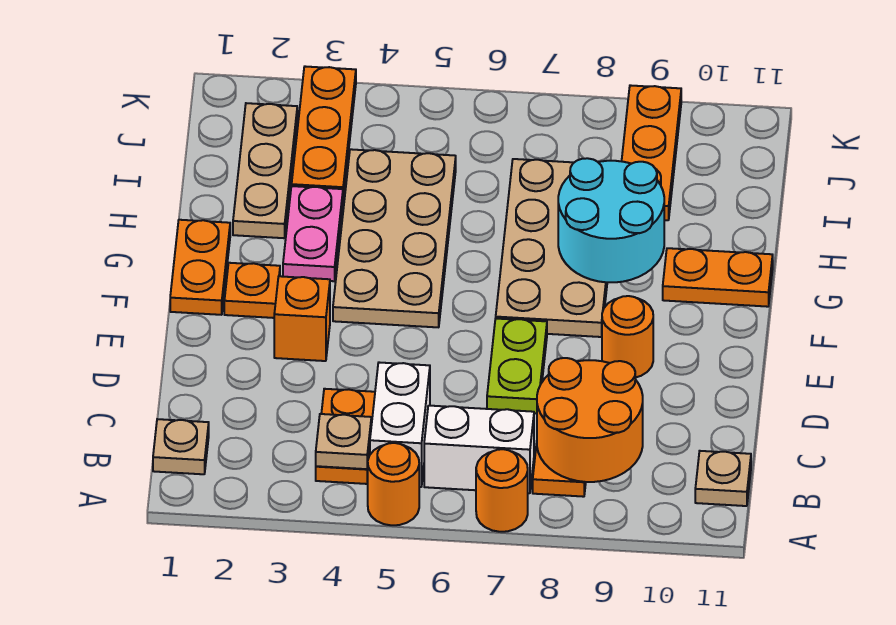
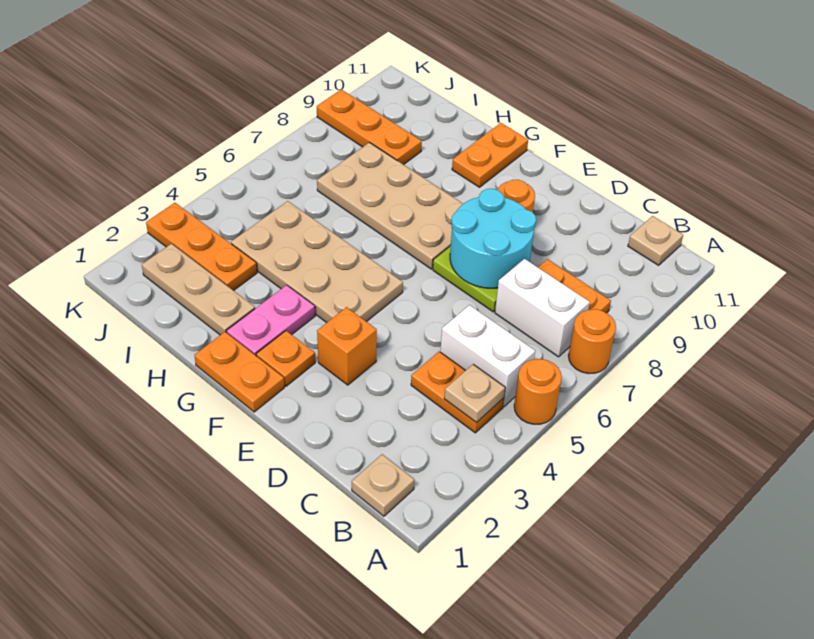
white brick B6:B7 level 1 -> white brick B7:C7 level 1
orange round brick B8:C9 level 2 -> none
pink plate G3:H3 level 1 -> pink plate G2:G3 level 1
cyan round brick G8:H9 level 2 -> cyan round brick D7:E8 level 2

